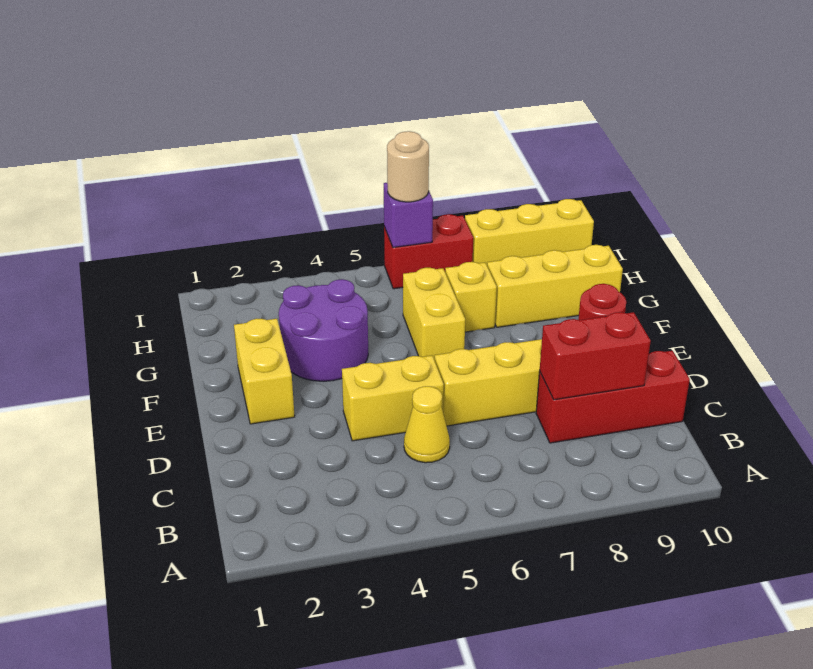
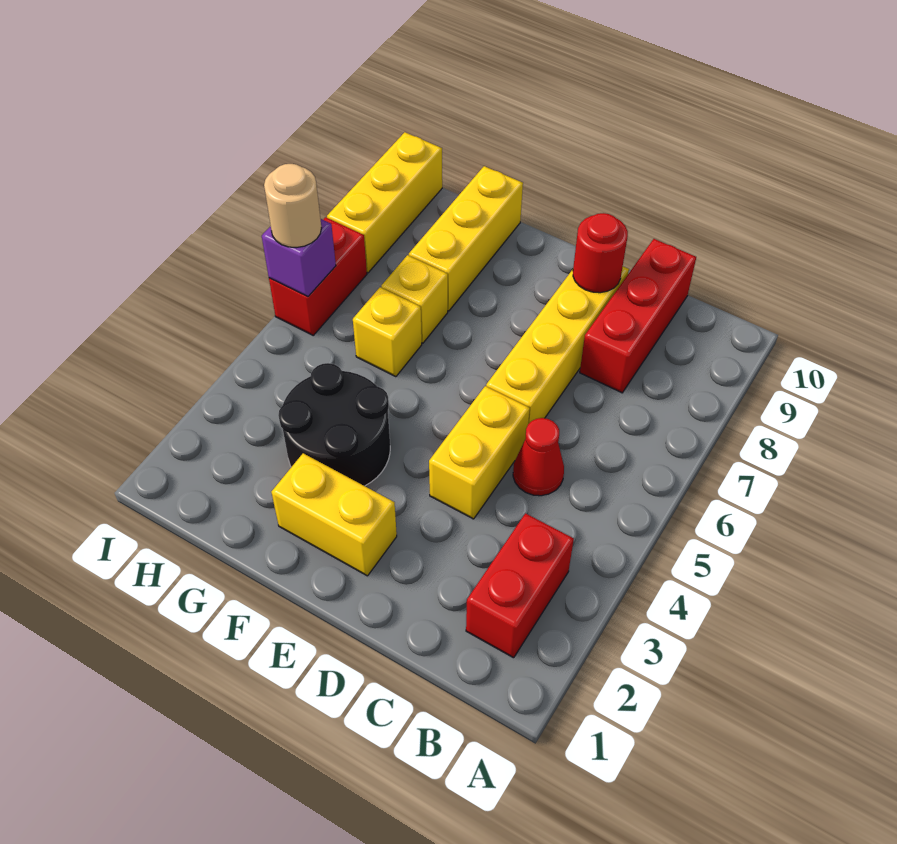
yellow cone C5 level 1 -> red cone C5 level 1
red brick C8:C9 level 2 -> red brick B2:B3 level 1
purple round brick F3:G4 level 1 -> black round brick F3:G4 level 1
yellow brick F6:G6 level 1 -> yellow brick G6 level 1

